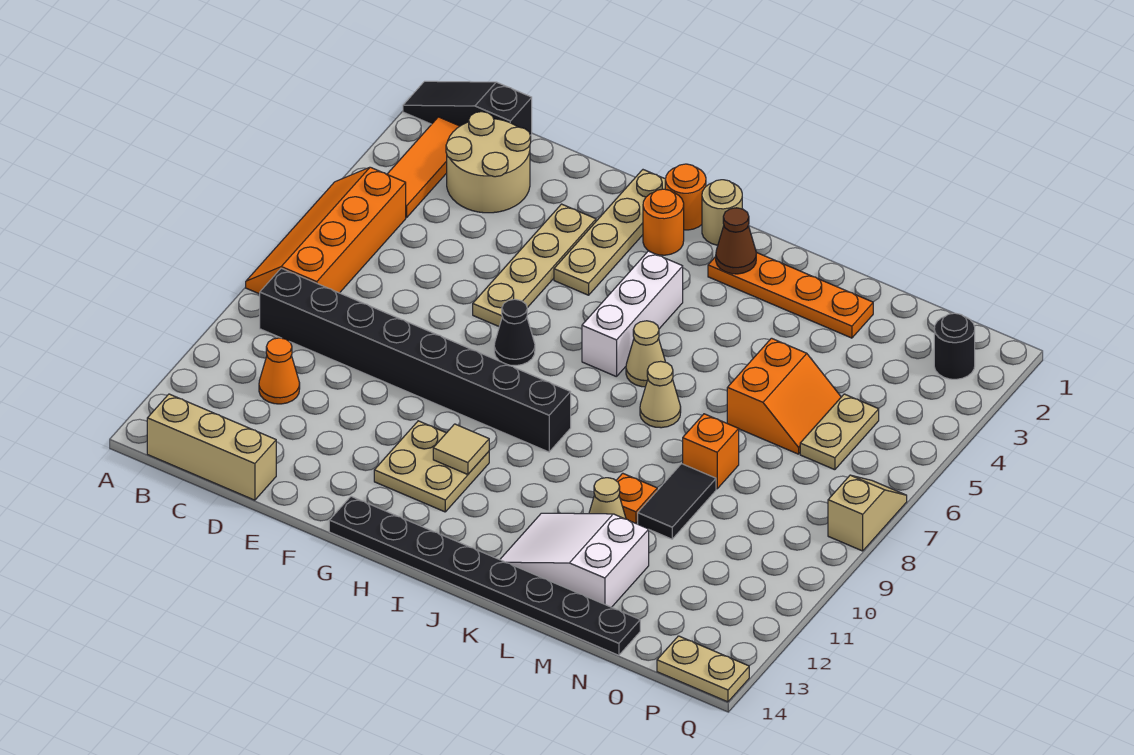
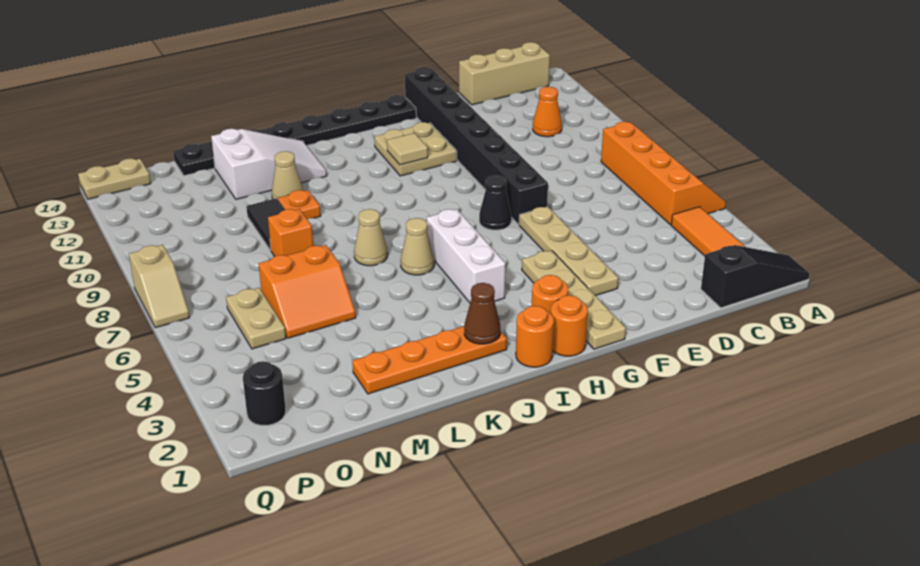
black brick B9:I9 level 1 -> black brick F7:F14 level 1
tan round brick C2:D3 level 1 -> none
tan round brick I1 level 1 -> orange round brick I1 level 1
orange slope M5:N6 level 1 top M -> orange slope M5:N6 level 1 top 6

